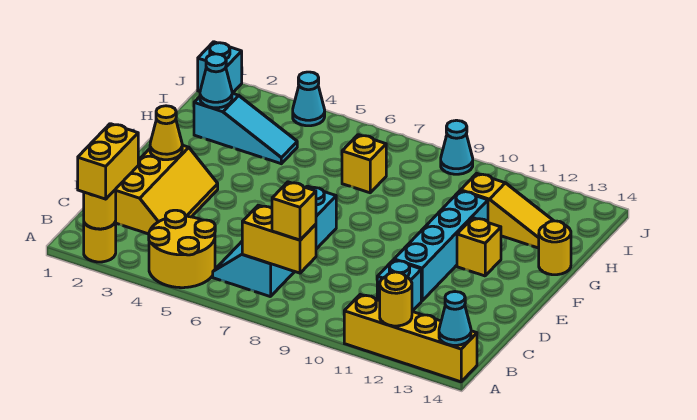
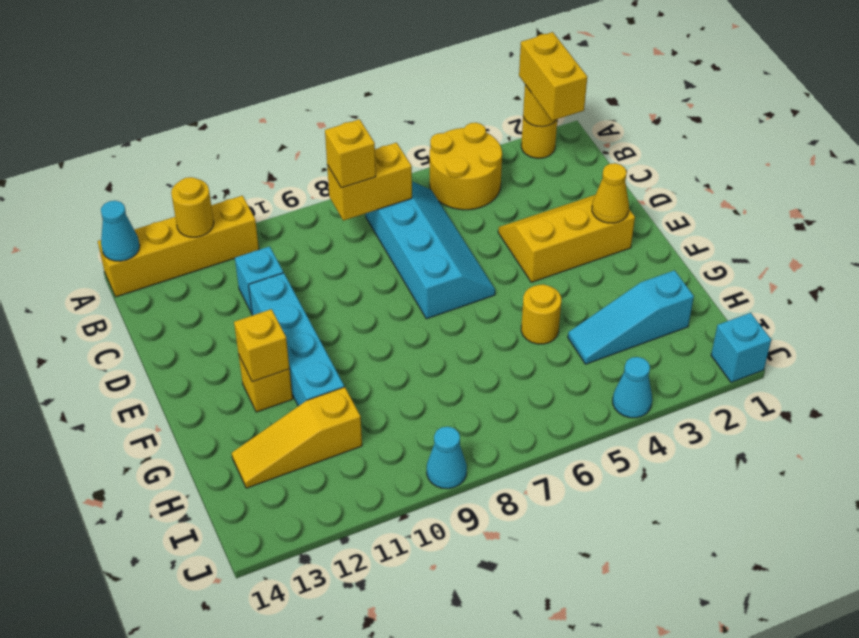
yellow slope C2:E3 level 1 top 2 -> yellow slope D2:E4 level 1 top E
yellow round brick G14 level 1 -> yellow round brick G5 level 1
cyan cone H2 level 2 -> none
yellow brick H7 level 1 -> yellow brick F12 level 2

